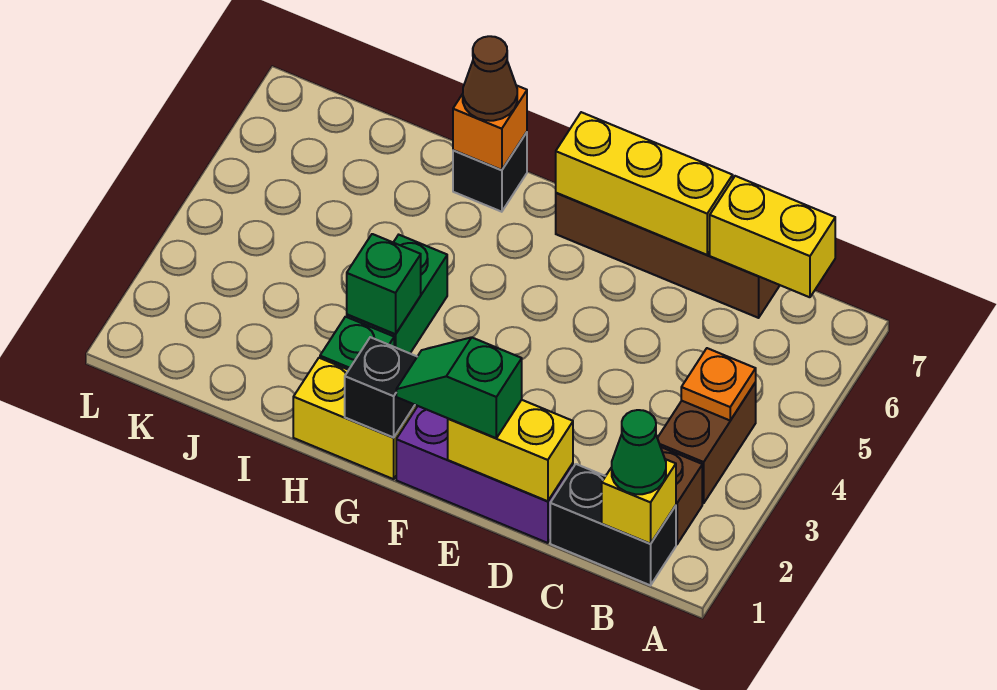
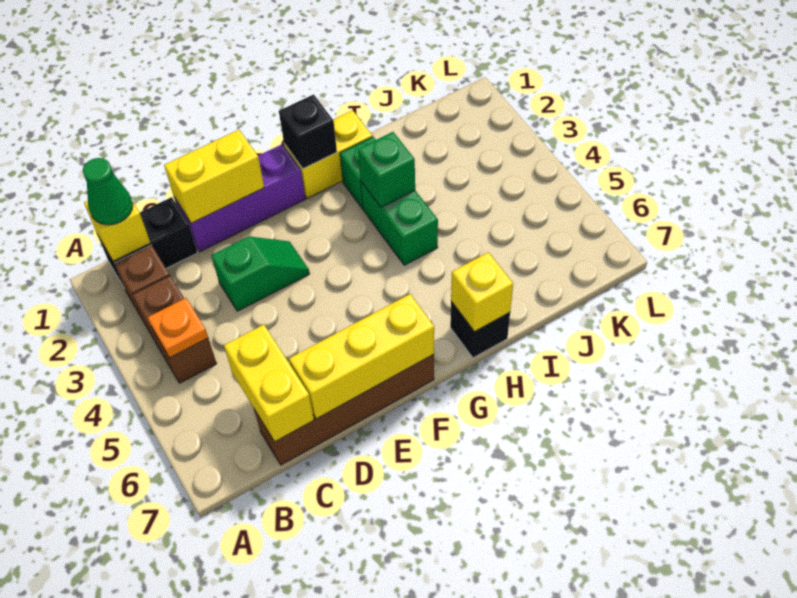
yellow brick B7:C7 level 2 -> yellow brick C6:C7 level 2
green slope E1:F1 level 3 top E -> green slope D3:E3 level 1 top D
orange brick H7 level 2 -> yellow brick H7 level 2
brown cone H7 level 3 -> none

